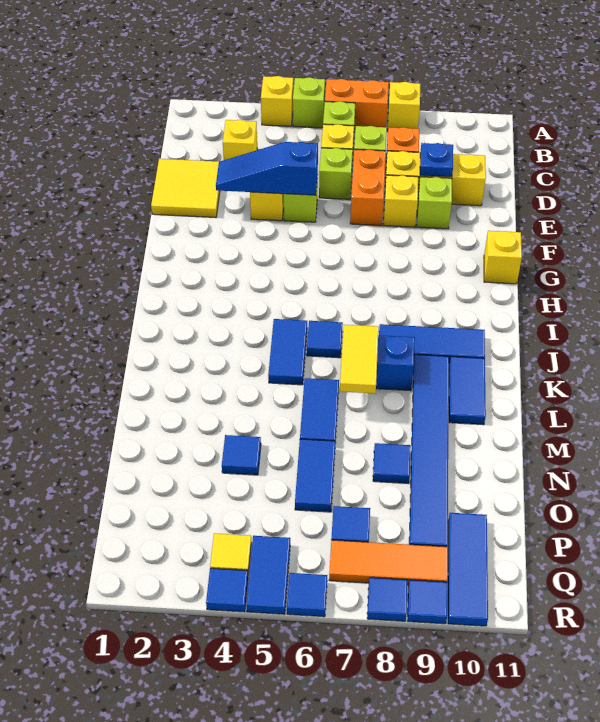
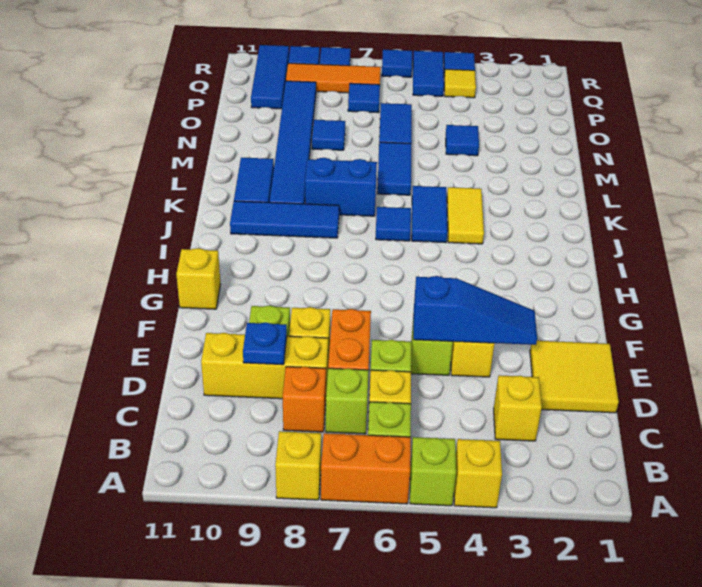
yellow tile K7:L7 level 2 -> yellow tile J4:K4 level 1

